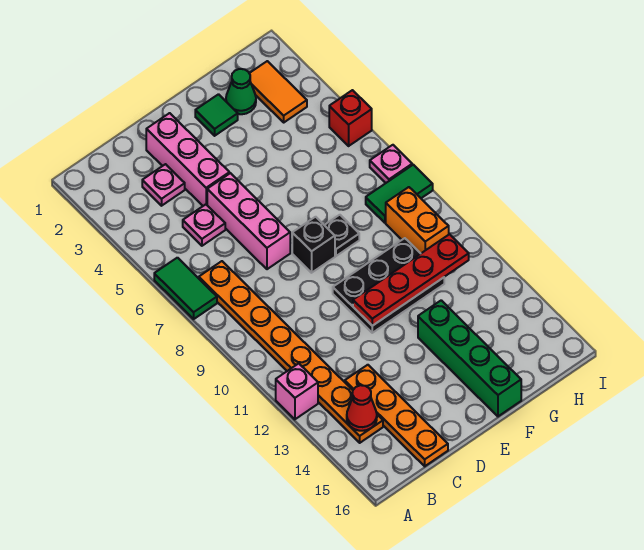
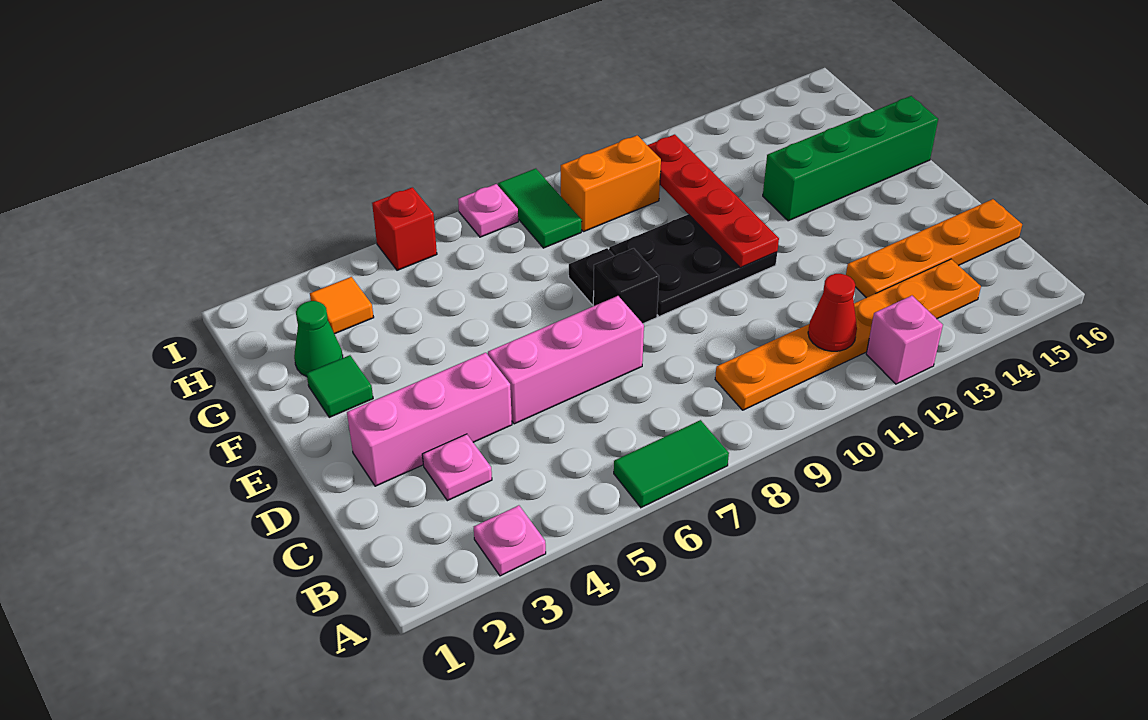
orange plate B7:B14 level 1 -> orange plate B9:B14 level 1
red cone B14 level 2 -> red cone B11 level 2
pink plate C5 level 1 -> pink plate A3 level 1
black plate E10:G11 level 1 -> black plate E9:F11 level 1
orange tile H2:H3 level 1 -> orange tile H3 level 1

